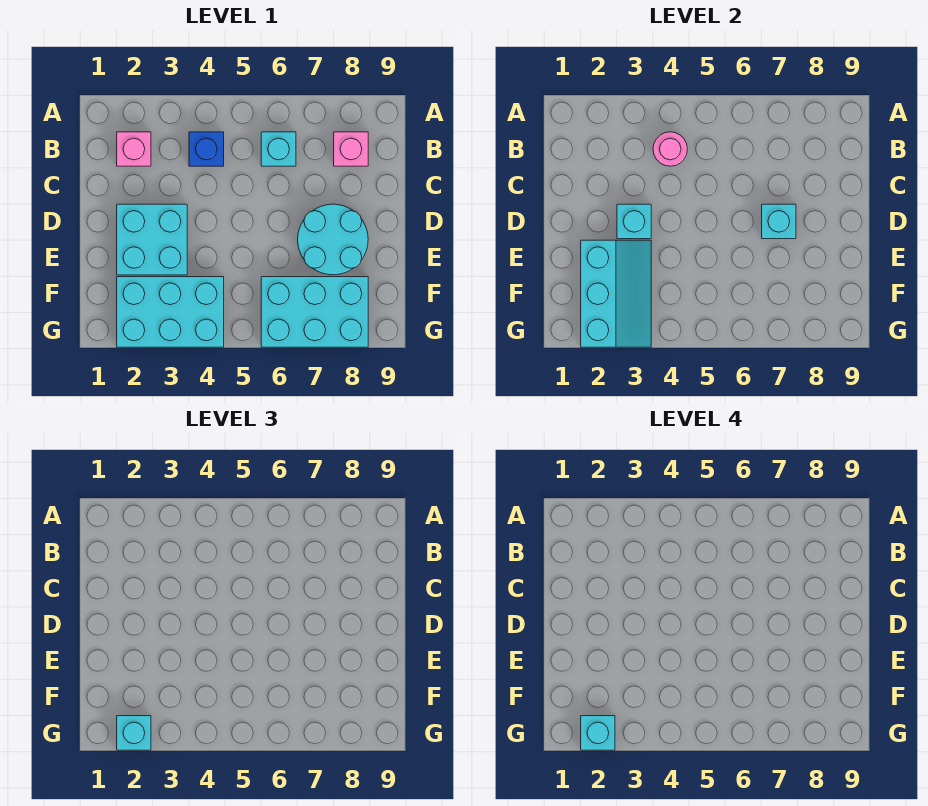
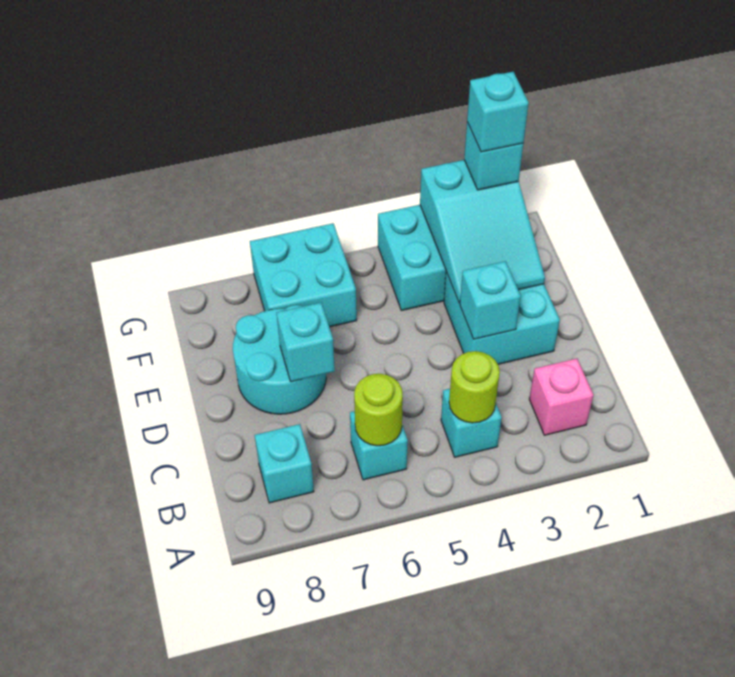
blue brick B4 level 1 -> cyan brick B4 level 1
pink round brick B4 level 2 -> lime round brick B4 level 2
none -> lime round brick B6 level 2
pink brick B8 level 1 -> cyan brick B8 level 1
cyan slope E2:G3 level 2 top 2 -> cyan slope E2:G3 level 2 top G
cyan brick F6:G8 level 1 -> cyan brick F6:G7 level 1

